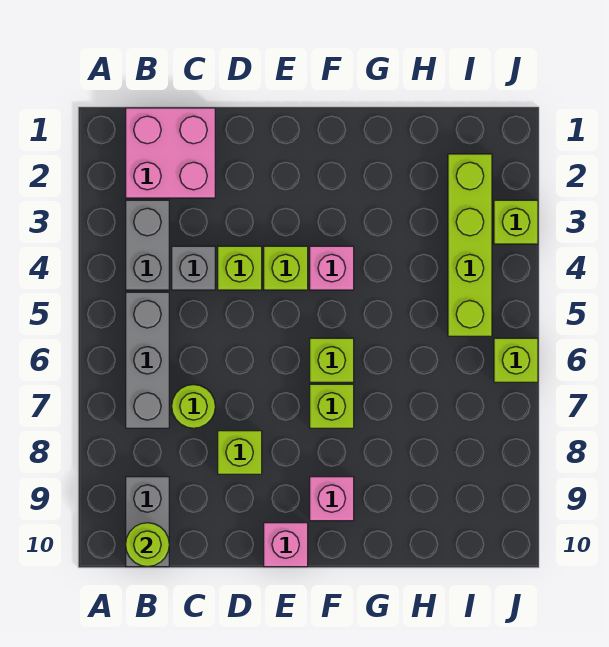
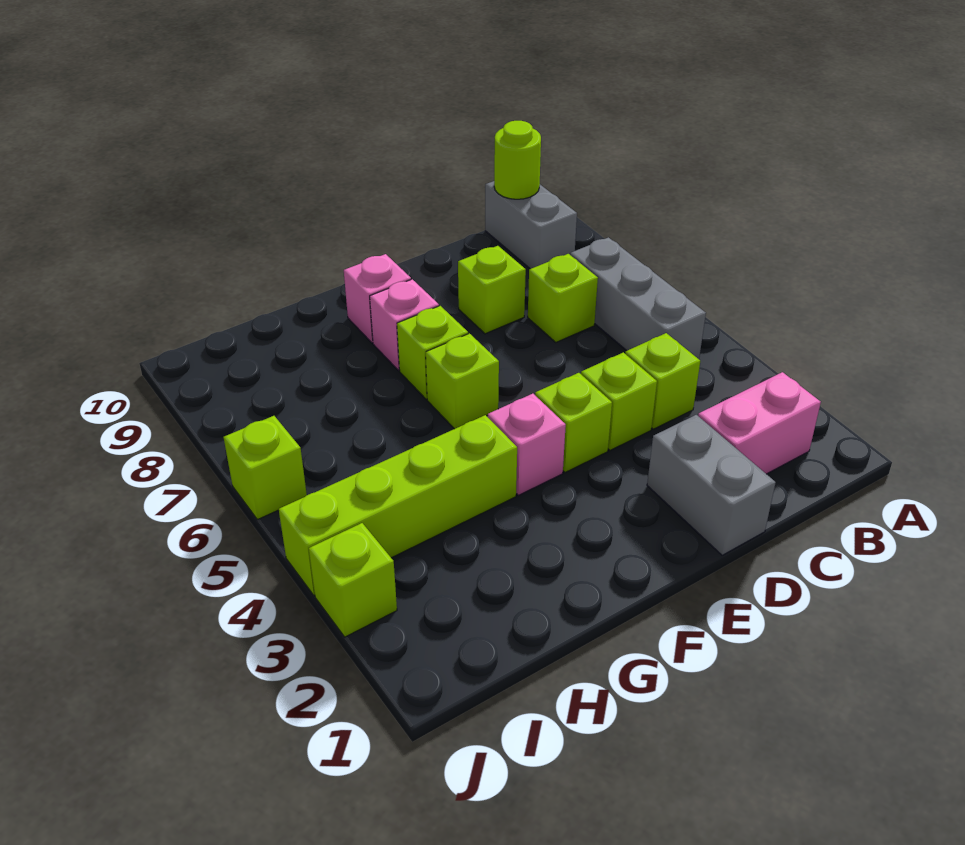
pink brick B1:C2 level 1 -> pink brick B2:C2 level 1
grey brick B3:B4 level 1 -> grey brick D1:D2 level 1
grey brick C4 level 1 -> lime brick C4 level 1
lime round brick C7 level 1 -> lime brick C7 level 1
pink brick E10 level 1 -> pink brick F8 level 1
lime brick I2:I5 level 1 -> lime brick G4:J4 level 1

